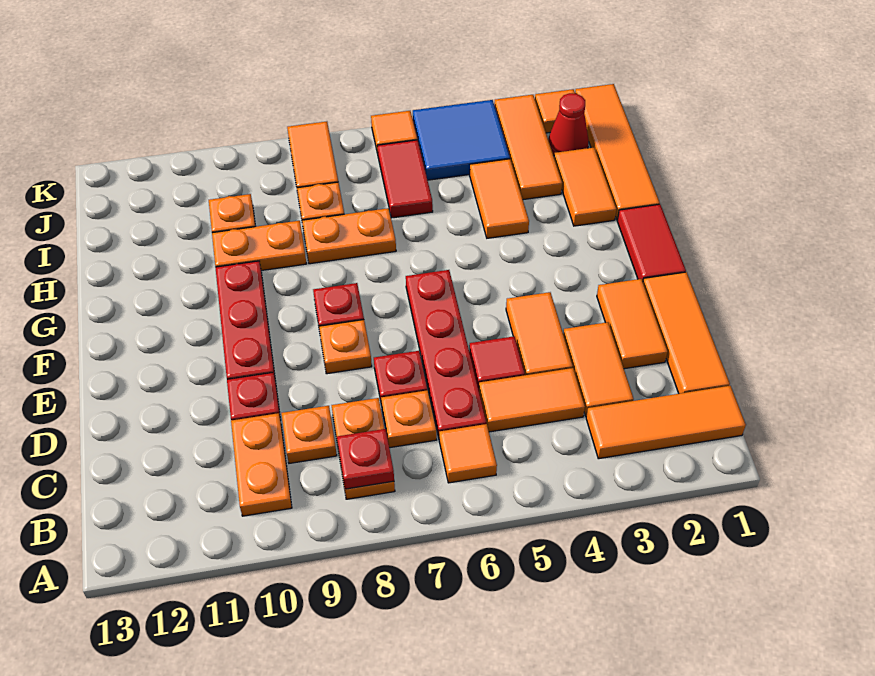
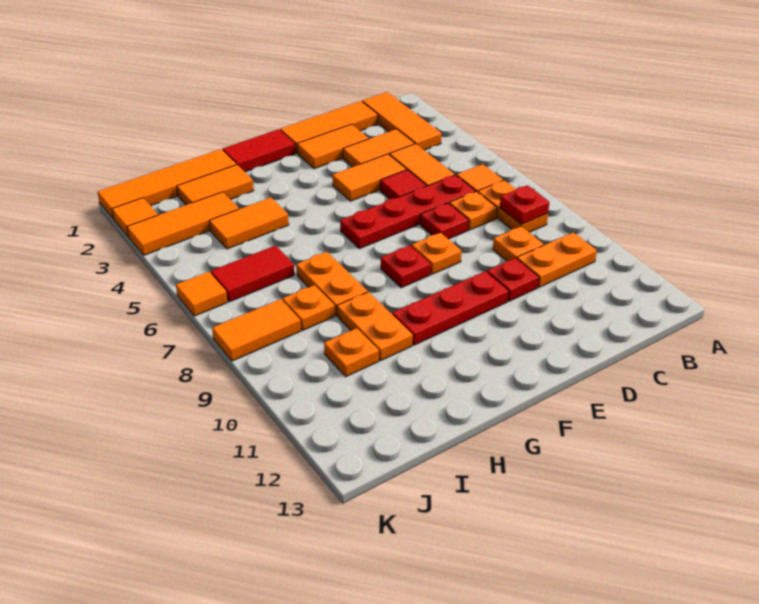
orange plate B8:C8 level 1 -> orange plate B7:B8 level 1
red cone J2 level 1 -> none
blue tile J4:K5 level 1 -> none

